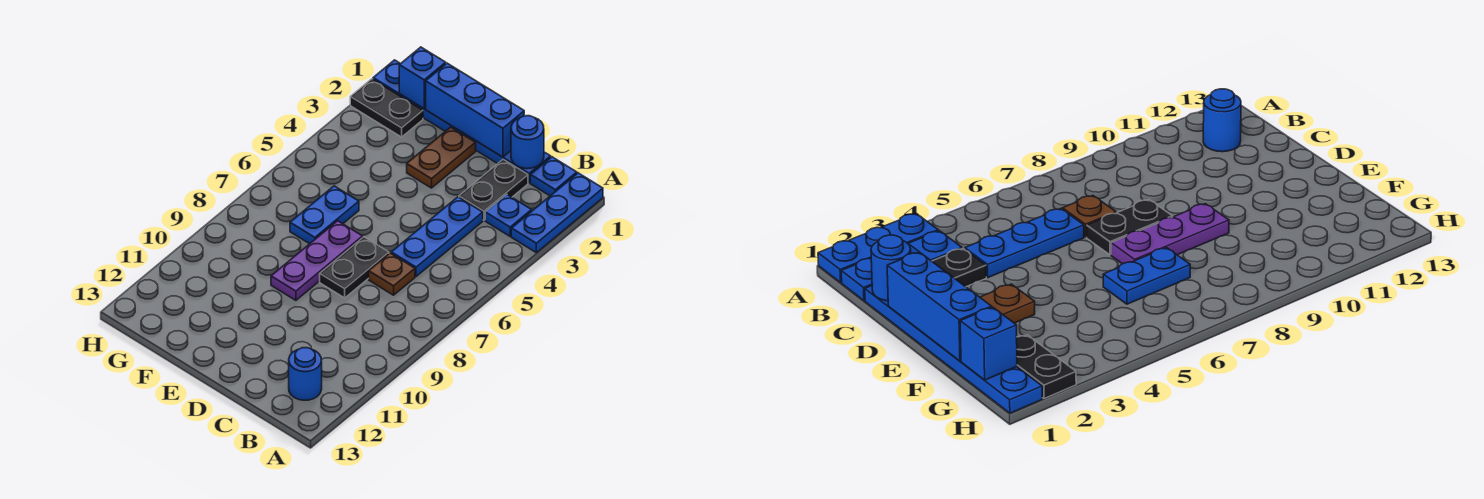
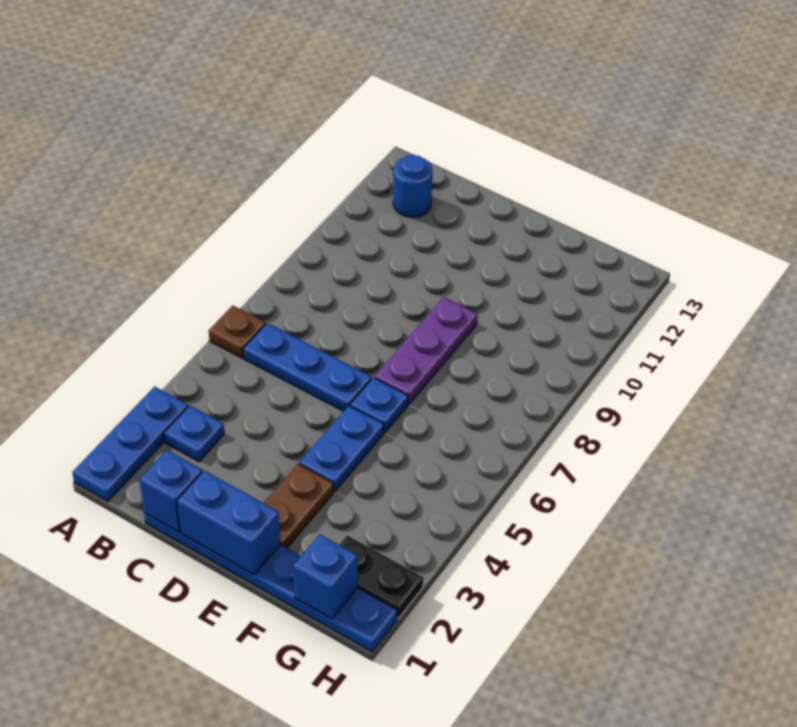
blue plate B1 level 1 -> blue plate E6 level 1
blue round brick C1 level 2 -> blue brick C1 level 2
black plate C2:C3 level 1 -> none
blue plate C4:C6 level 1 -> blue plate B6:D6 level 1
brown plate C7 level 1 -> brown plate A6 level 1
blue brick D1:F1 level 2 -> blue brick D1:E1 level 2
black plate D7:D8 level 1 -> none
blue plate F6:F7 level 1 -> blue plate E4:E5 level 1

